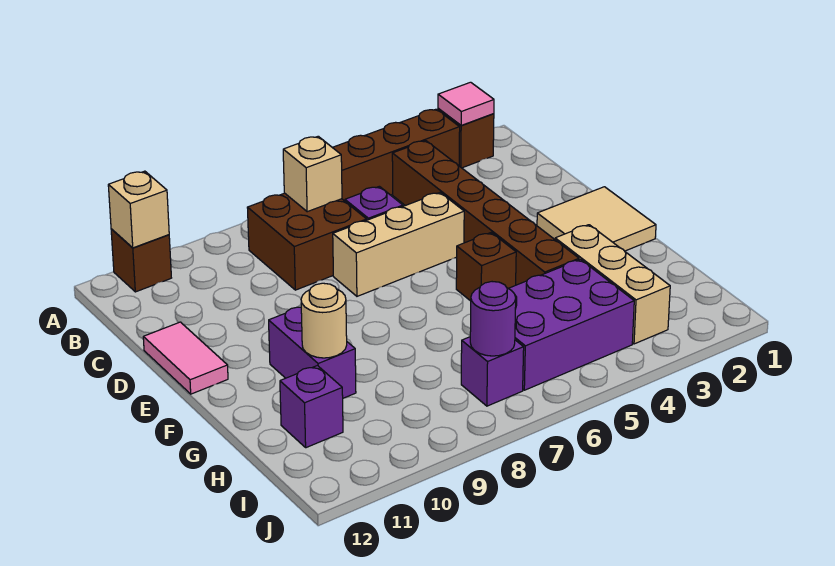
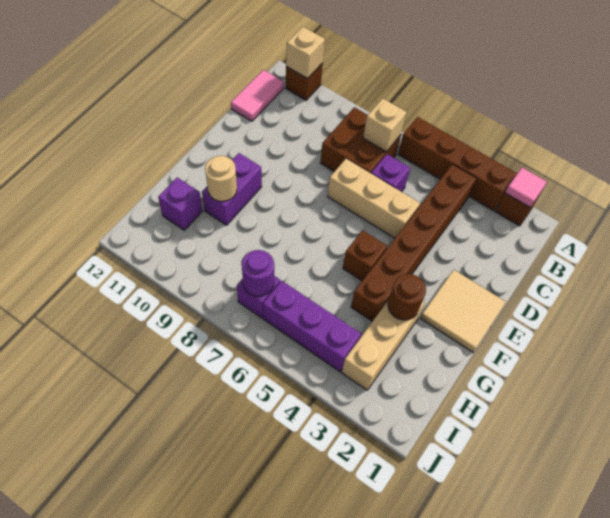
pink tile D12:E12 level 1 -> pink tile B12:C12 level 1
none -> brown round brick G3 level 2
purple brick H4:I6 level 1 -> purple brick I4:I6 level 1

